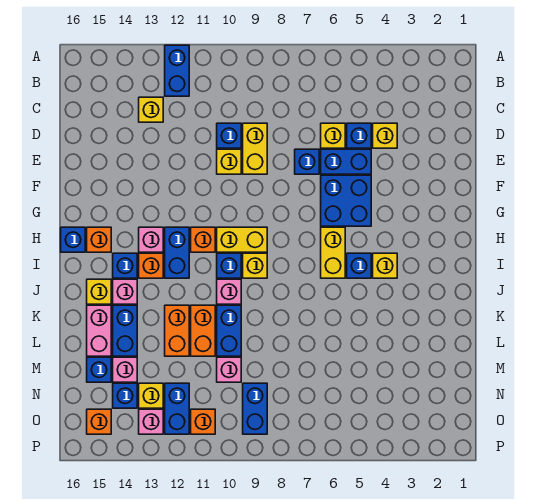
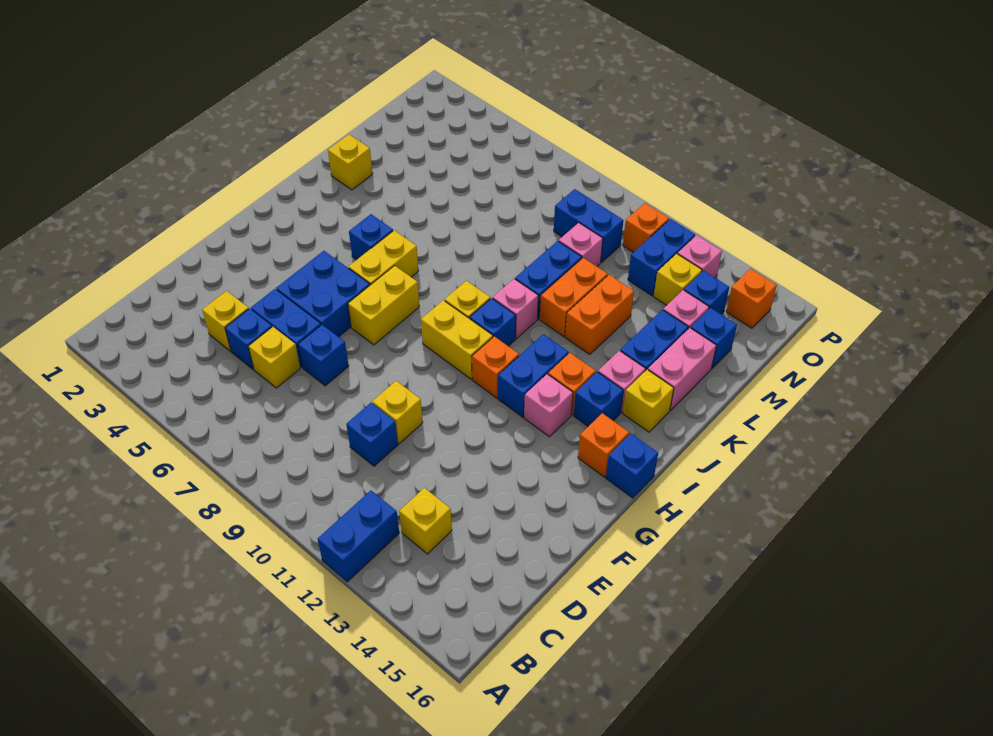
yellow brick D9:E9 level 1 -> yellow brick G7:H7 level 1
yellow brick I4 level 1 -> yellow brick K2 level 1
blue brick N9:O9 level 1 -> blue brick N9:N10 level 1

